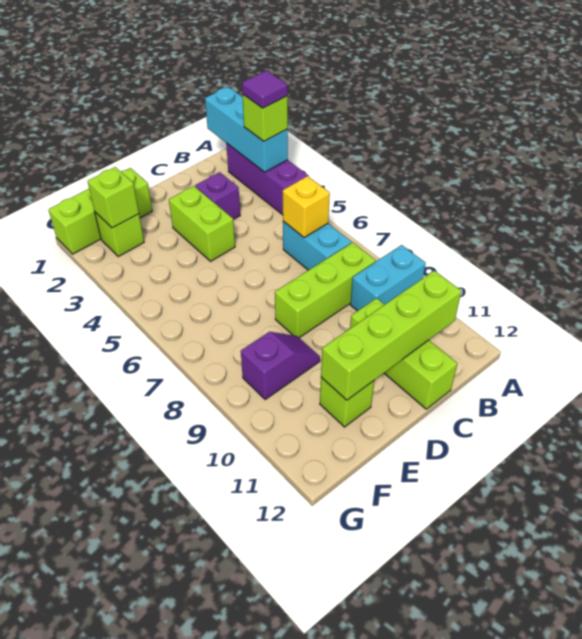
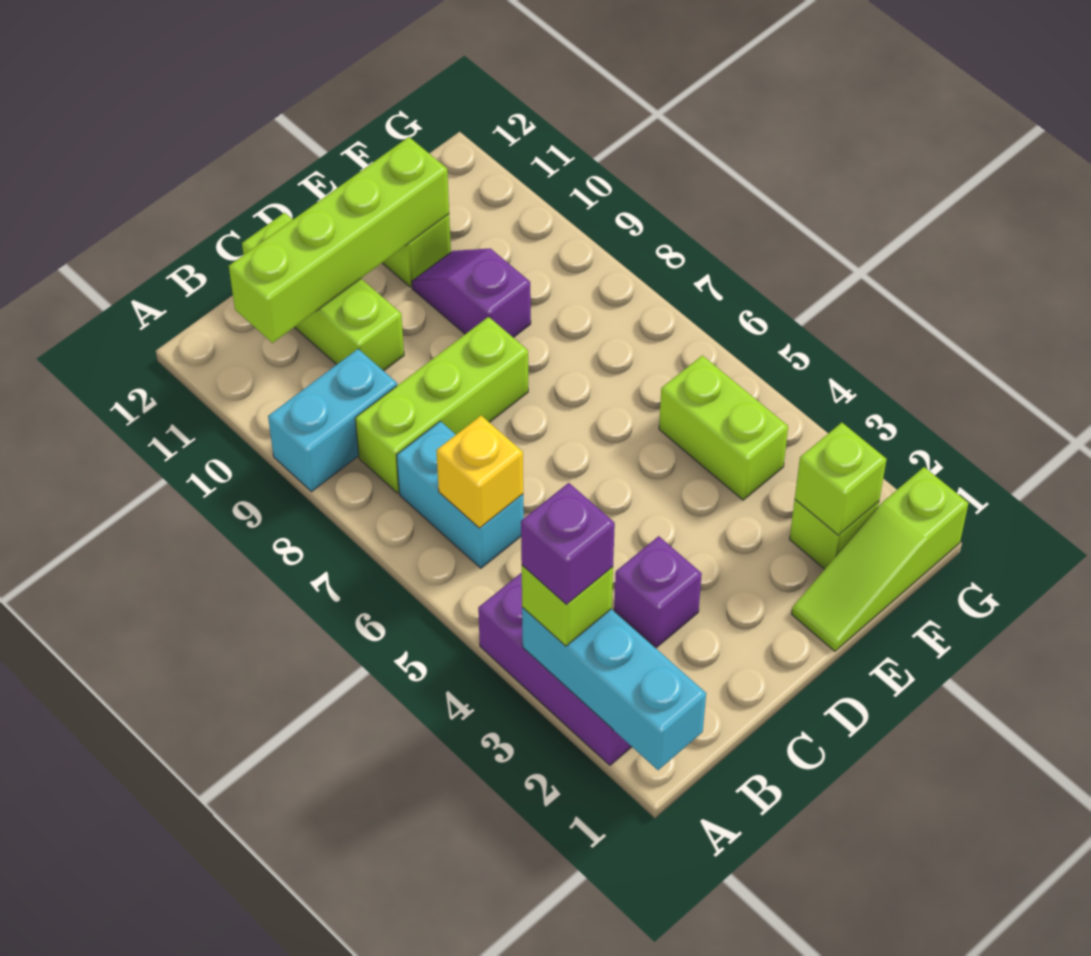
purple tile A3 level 4 -> purple brick A3 level 4
lime brick D3:D4 level 1 -> lime brick F4:F5 level 1
lime brick E1:G1 level 1 -> lime slope E1:G1 level 1 top G
purple slope E9:F9 level 1 top F -> purple slope E9:E10 level 1 top 9

